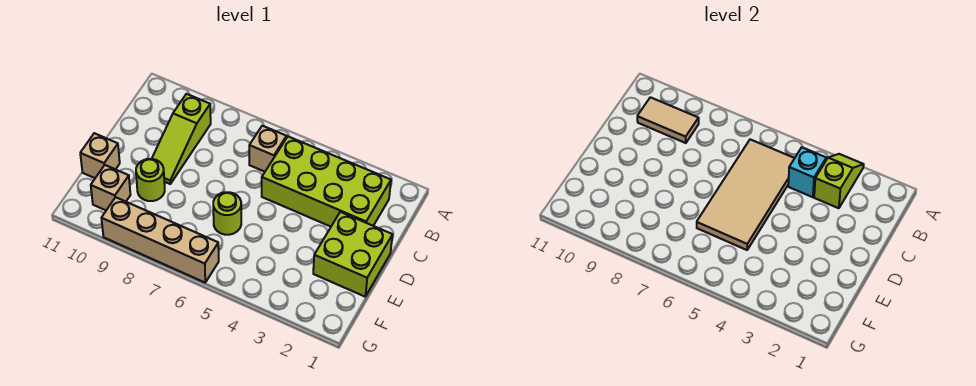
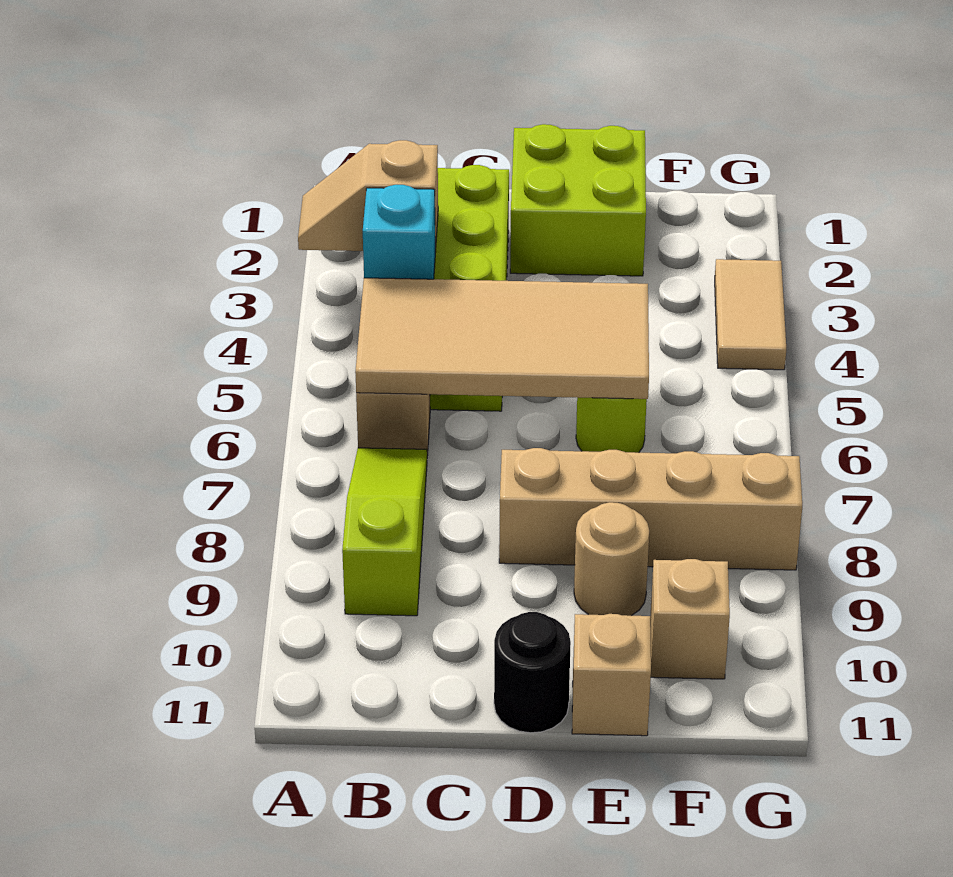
lime slope A3:B3 level 2 top B -> tan slope A3:B3 level 2 top B
lime slope B9:D9 level 1 top B -> lime slope B7:B9 level 1 top 9
tan tile B9:B10 level 2 -> tan tile G3:G4 level 1
none -> black round brick D11 level 1
lime round brick E9 level 1 -> tan round brick E9 level 1
tan brick G6:G9 level 1 -> tan brick D8:G8 level 1

